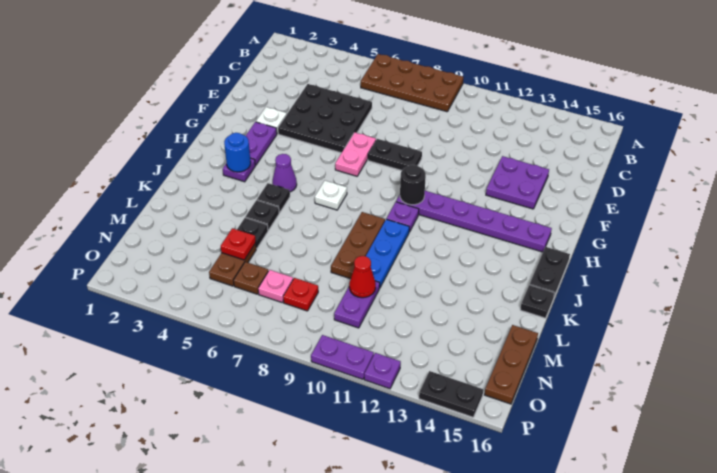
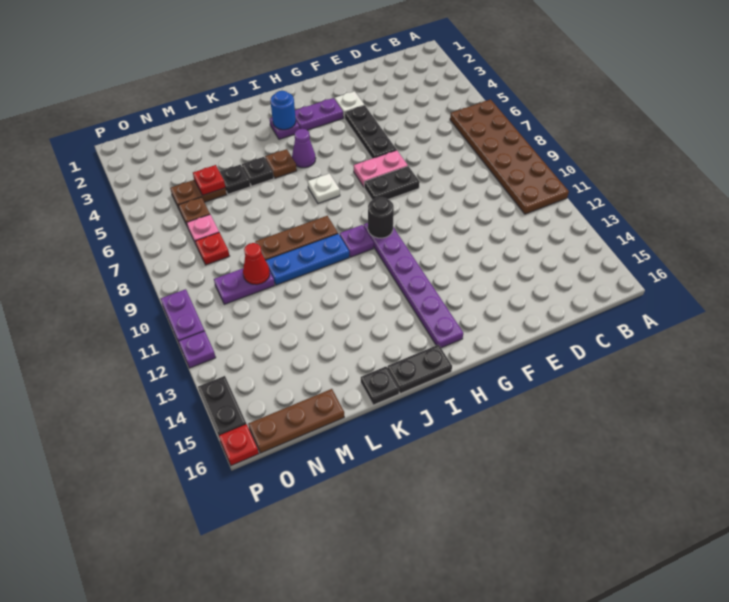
brown plate A6:B9 level 1 -> brown plate A6:B11 level 1
black plate D4:F6 level 1 -> black plate F4:F6 level 1
purple plate E13:F14 level 1 -> none
black plate F8:F9 level 1 -> black plate F8:G8 level 1
black plate J5 level 1 -> brown plate J5 level 1
none -> red plate P16 level 1

